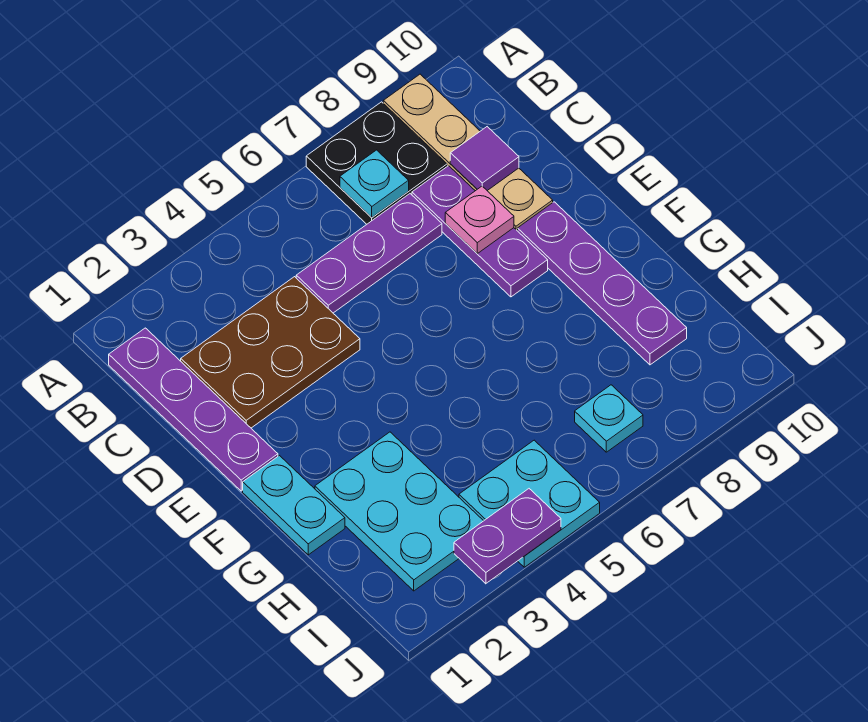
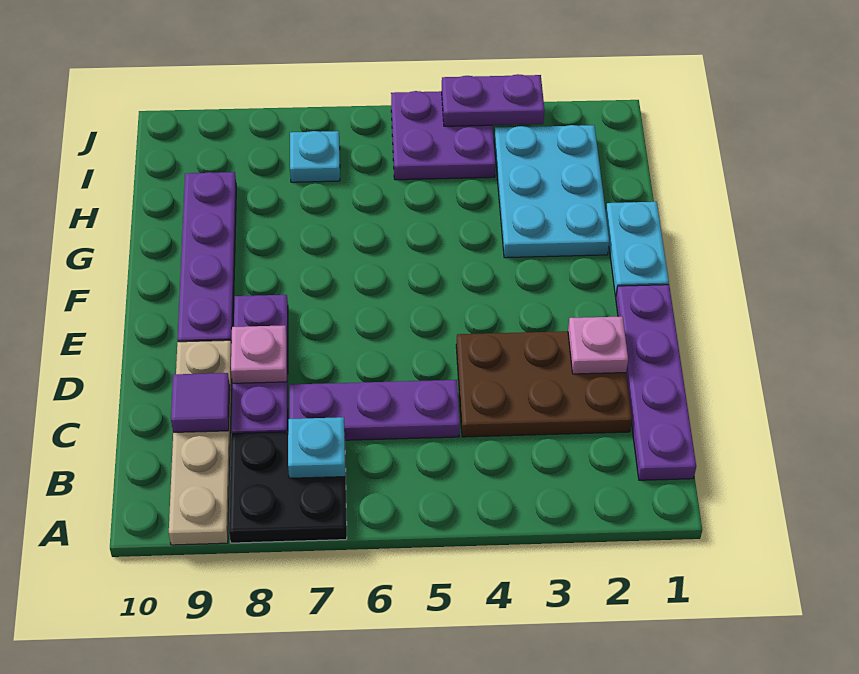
none -> pink plate D2 level 2
cyan plate I4:J5 level 1 -> purple plate I4:J5 level 1

